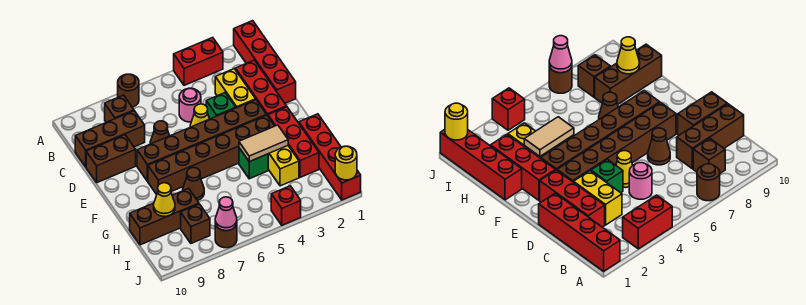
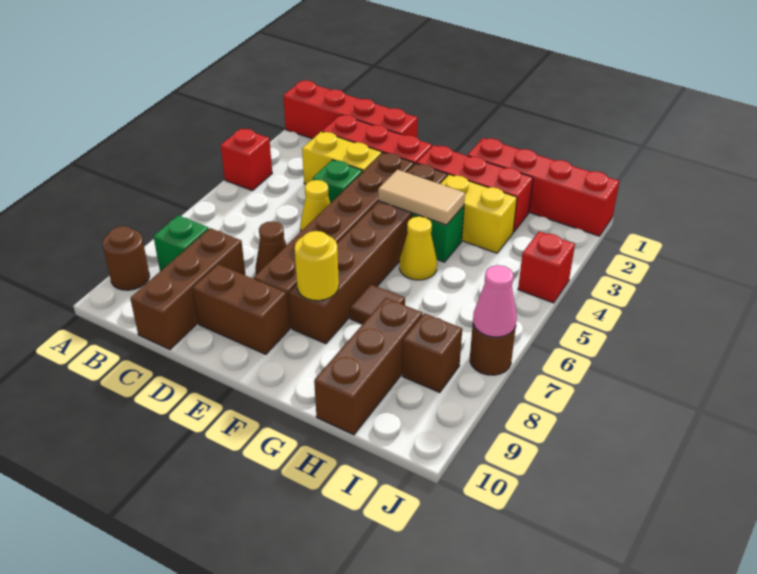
red brick A3:A4 level 1 -> red brick A4 level 1
brown round brick A7 level 1 -> brown round brick A9 level 1
brown brick B8 level 1 -> green brick B8 level 1
pink round brick C5 level 1 -> none
brown brick D9:D10 level 1 -> brown brick D9:E9 level 1
tan tile G3:G4 level 2 -> tan tile F4:G4 level 2
brown cone G7 level 1 -> brown tile G7 level 1
yellow cone H9 level 2 -> yellow cone G5 level 1
yellow round brick J1 level 2 -> yellow round brick F8 level 2

